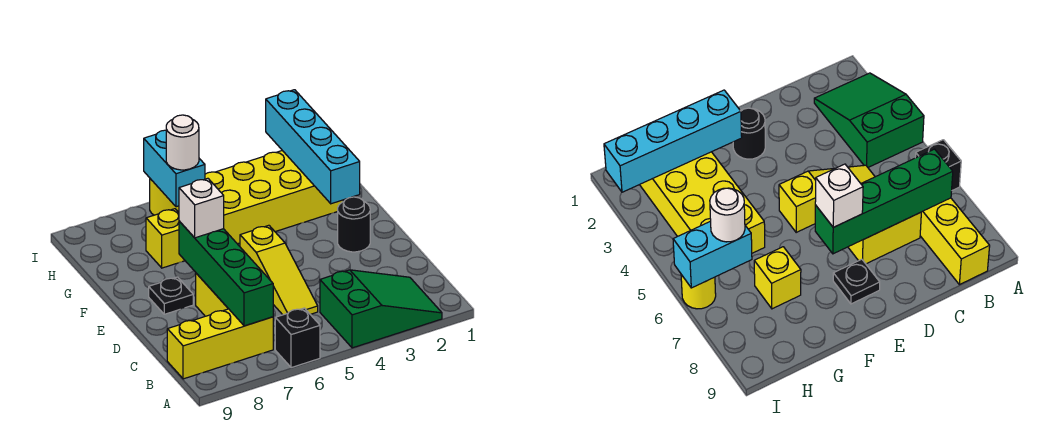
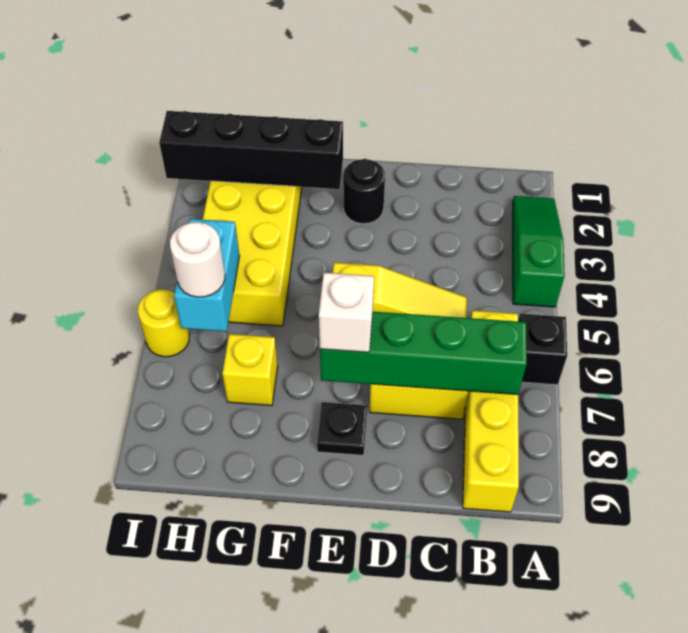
green slope A2:B4 level 1 top 4 -> green slope A2:A4 level 1 top 4
yellow brick B7:B9 level 1 -> yellow brick B6:B9 level 1
cyan brick F2:I2 level 2 -> black brick F2:I2 level 2
cyan brick H6:I6 level 2 -> cyan brick H5:H6 level 2

